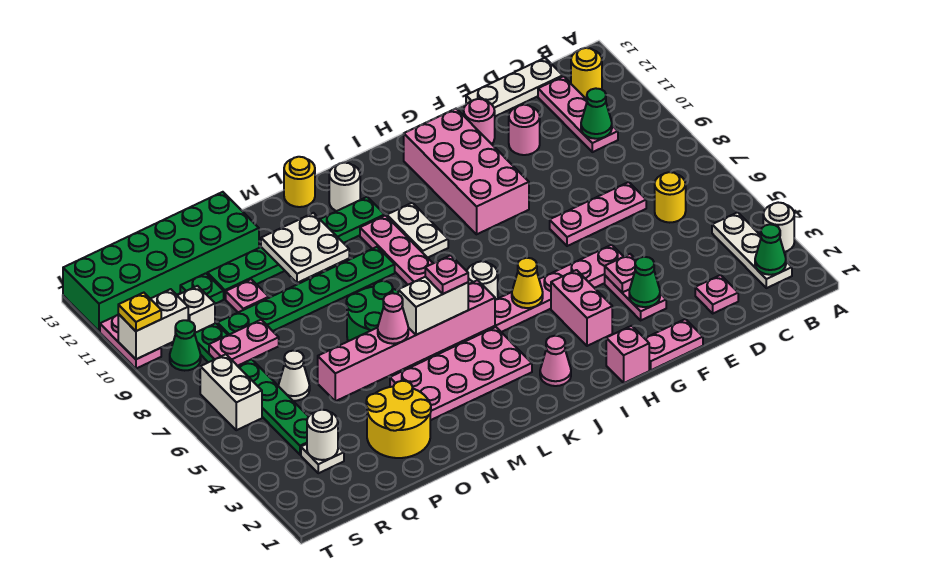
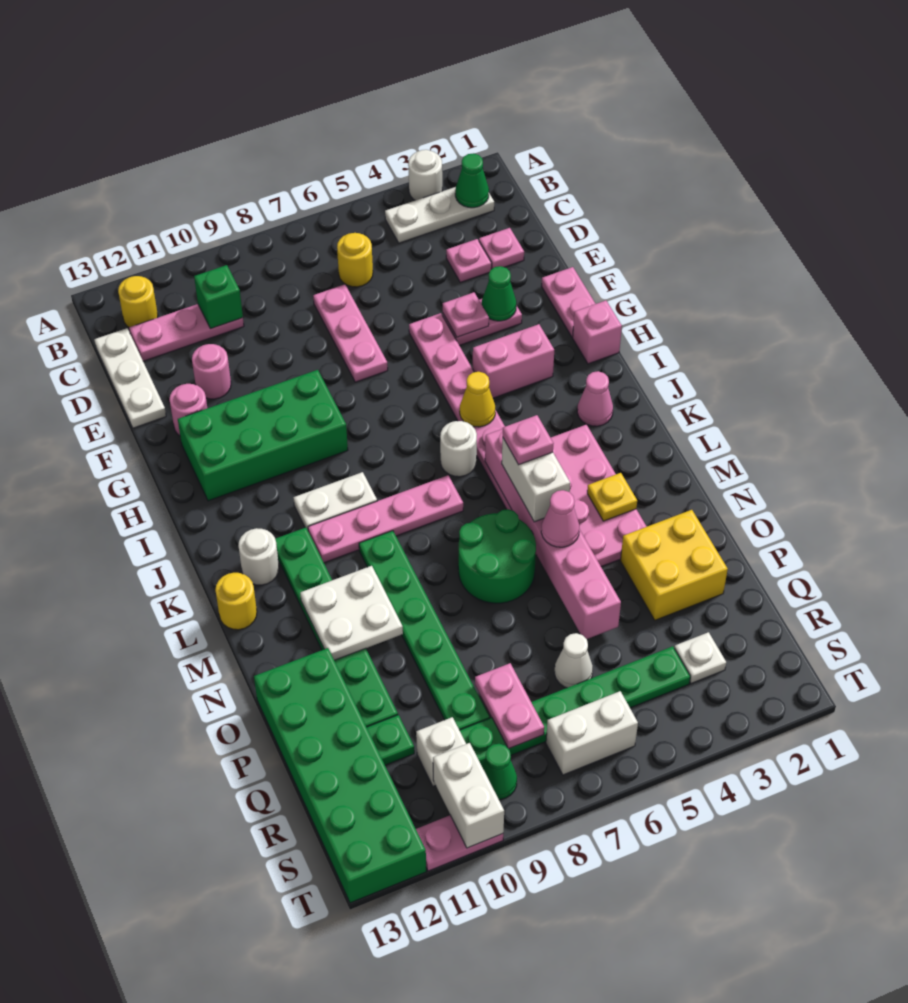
green cone C10 level 2 -> green brick C10 level 2
pink brick G9:H12 level 1 -> green brick G9:H12 level 1
yellow round brick O2:P3 level 1 -> yellow brick O2:P3 level 1
pink plate P10 level 1 -> pink plate D3 level 1
white round brick R3 level 2 -> none
yellow plate T10 level 3 -> yellow plate M3 level 2

